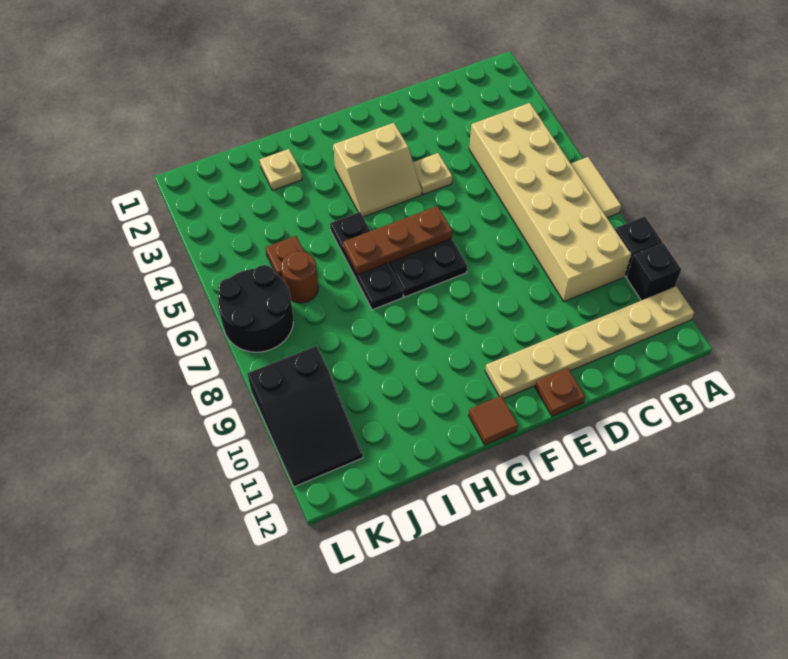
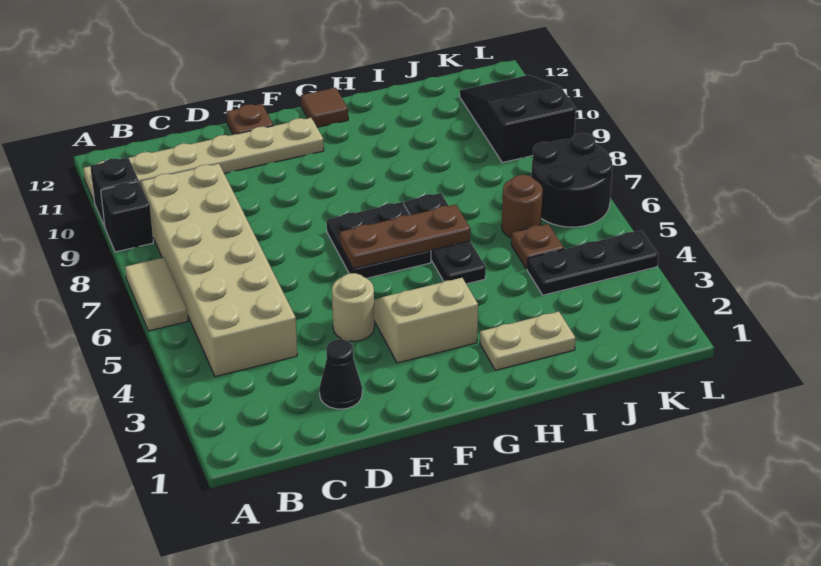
none -> black cone D2 level 1
tan plate E4 level 1 -> tan round brick E4 level 1
tan plate I2 level 1 -> tan plate H2:I2 level 1
none -> black plate J4:L4 level 1

